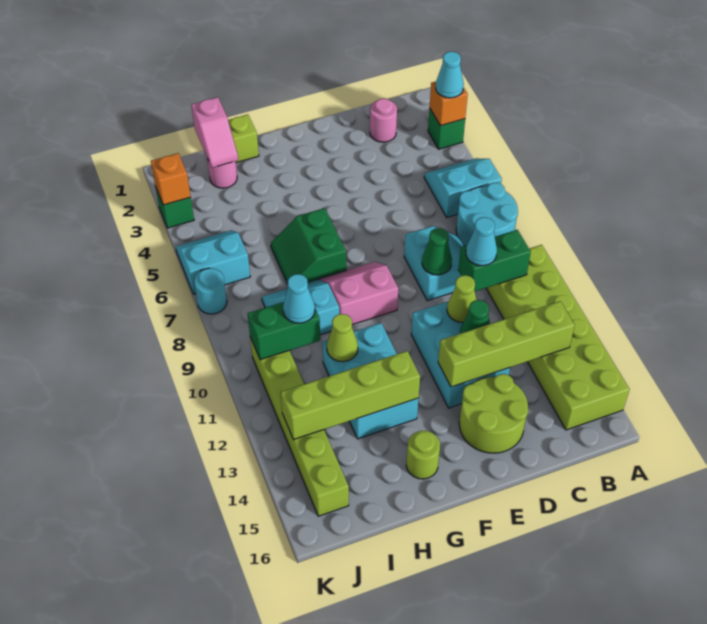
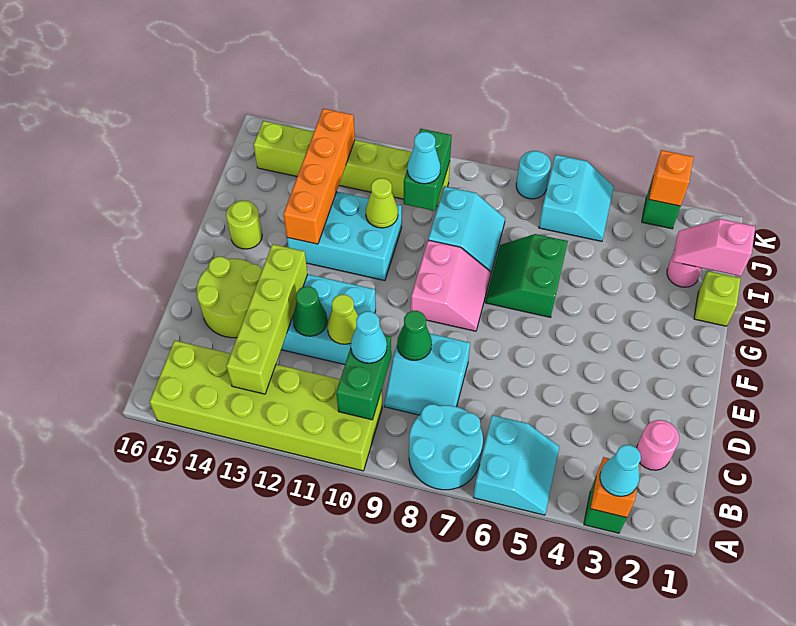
green slope G6:H7 level 1 top G -> green slope G6:H7 level 1 top 6
lime brick G13:J13 level 2 -> orange brick G13:J13 level 2

